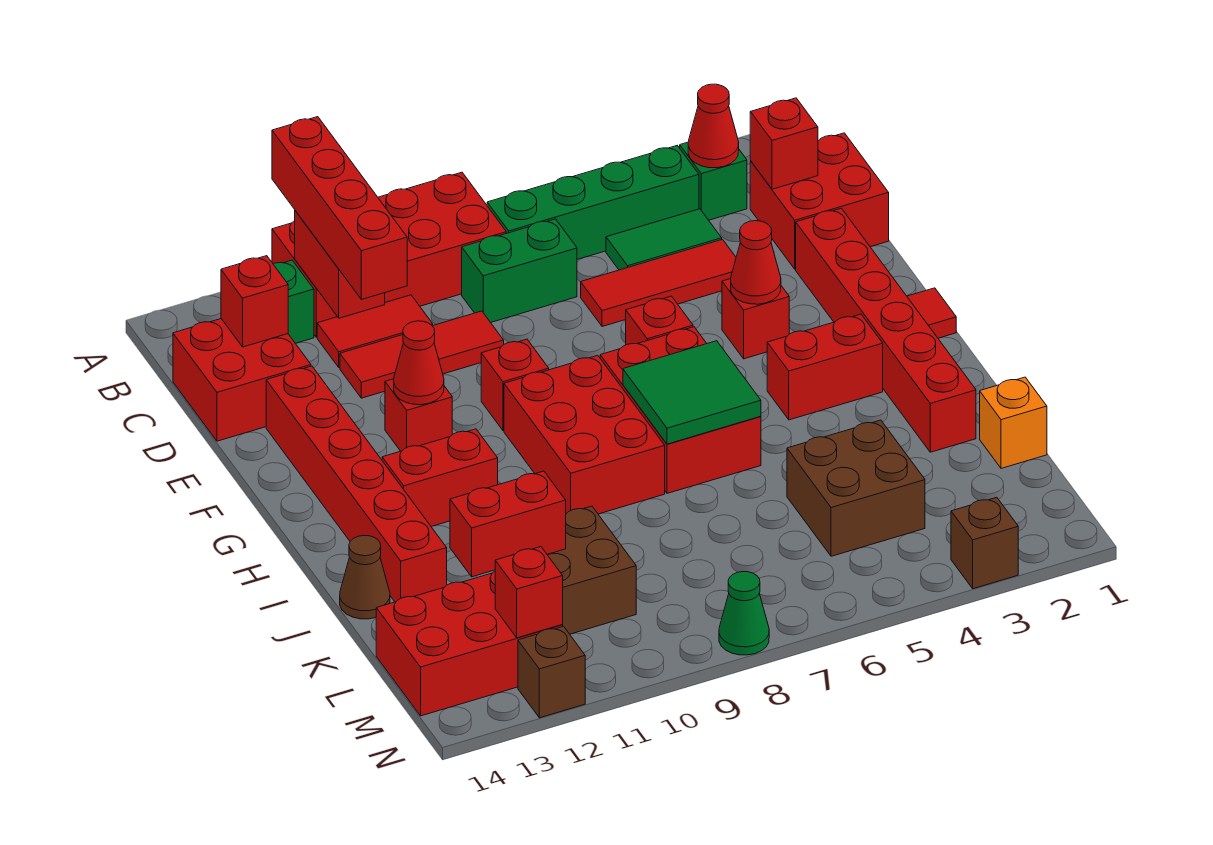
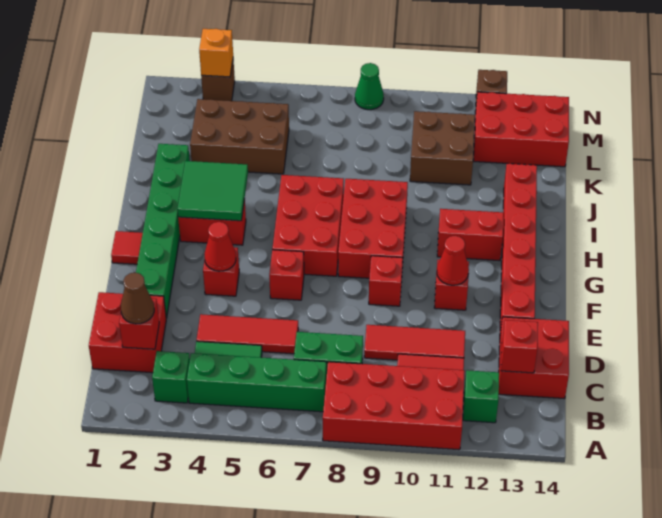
red brick A11:D11 level 3 -> none
red cone B3 level 2 -> none
red brick B11:C11 level 2 -> none
red brick E2:J2 level 1 -> green brick E2:J2 level 1
green tile H6:I7 level 2 -> green tile H3:I4 level 2
brown cone J14 level 1 -> brown cone C2 level 3
orange brick K1 level 1 -> orange brick N3 level 2
brown brick K4:L5 level 1 -> brown brick K3:L5 level 1
red brick K11:K12 level 2 -> none
red brick M12 level 2 -> none

